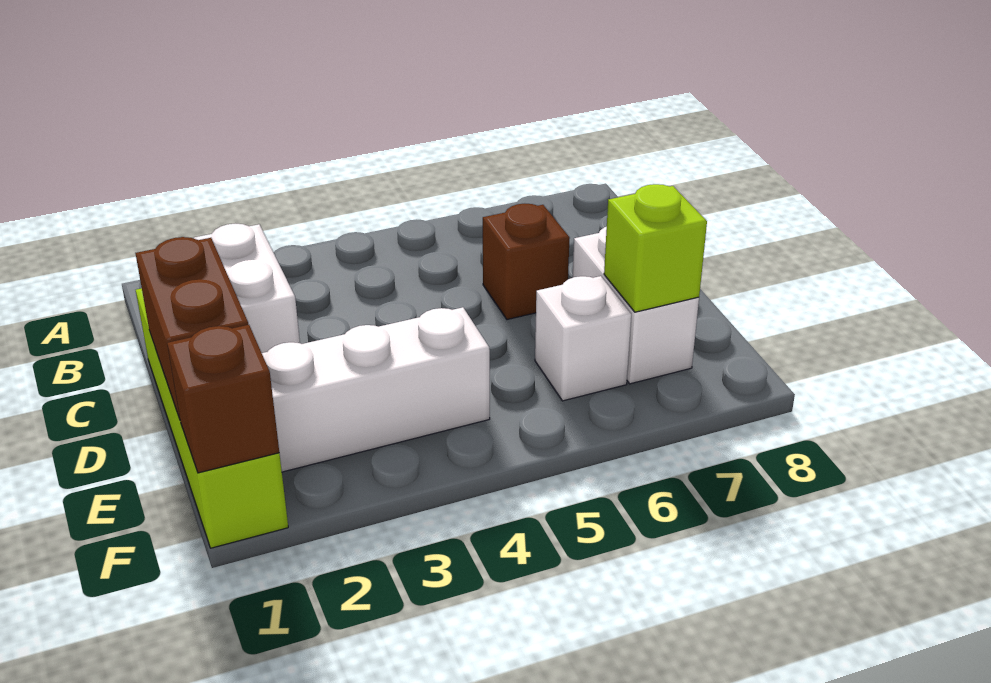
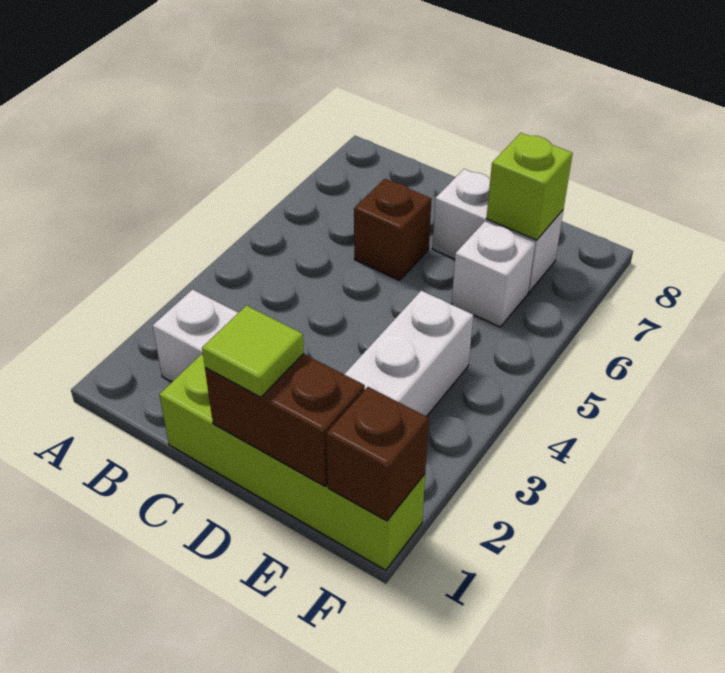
none -> lime tile D1 level 3

